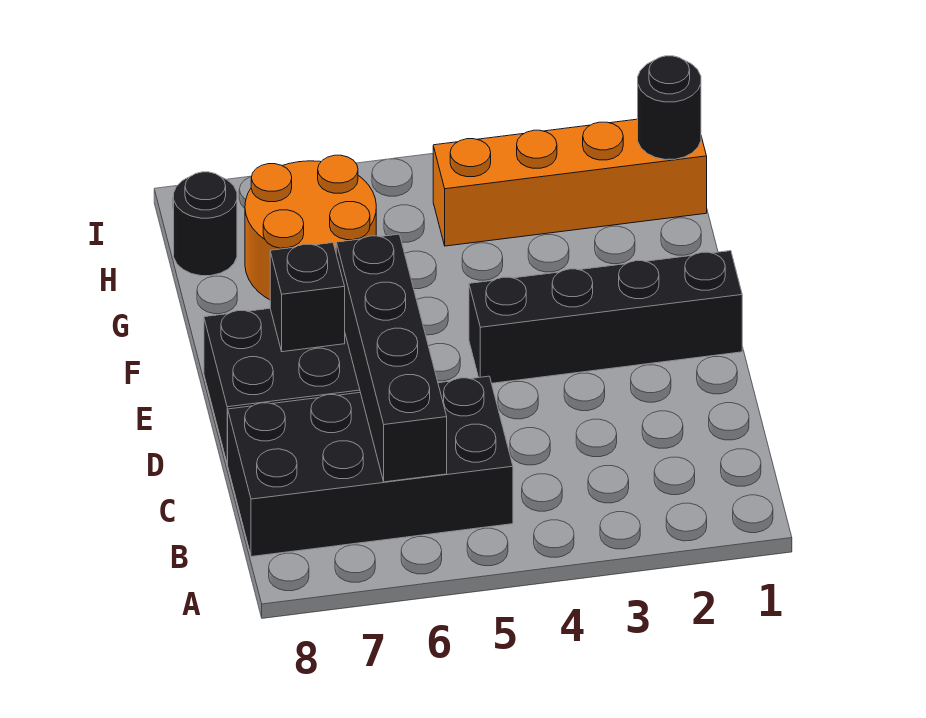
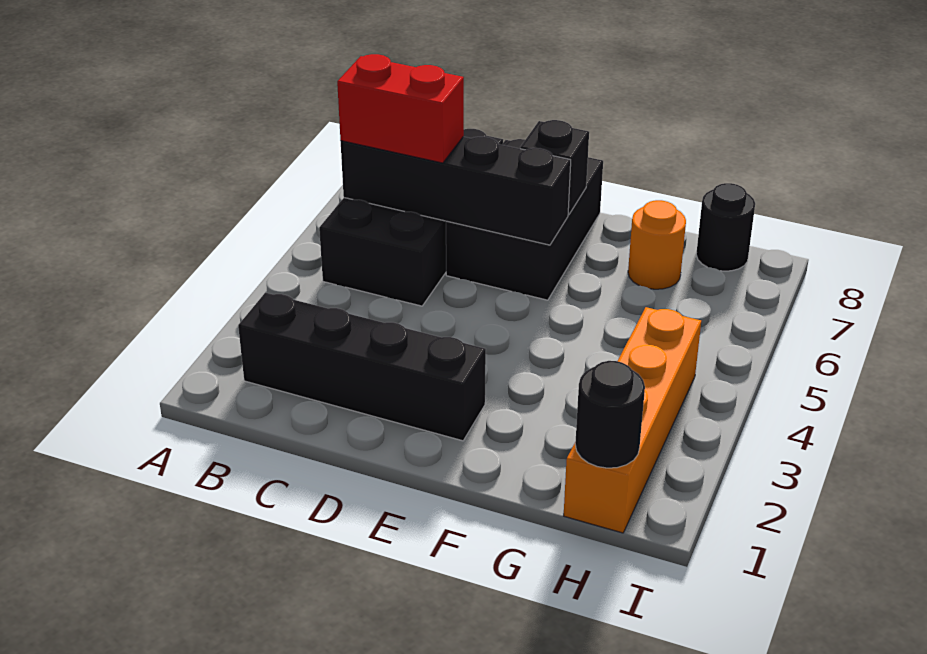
none -> red brick B6:C6 level 3
black brick E1:E4 level 1 -> black brick B2:E2 level 1
orange round brick G6:H7 level 1 -> orange round brick G7 level 1

